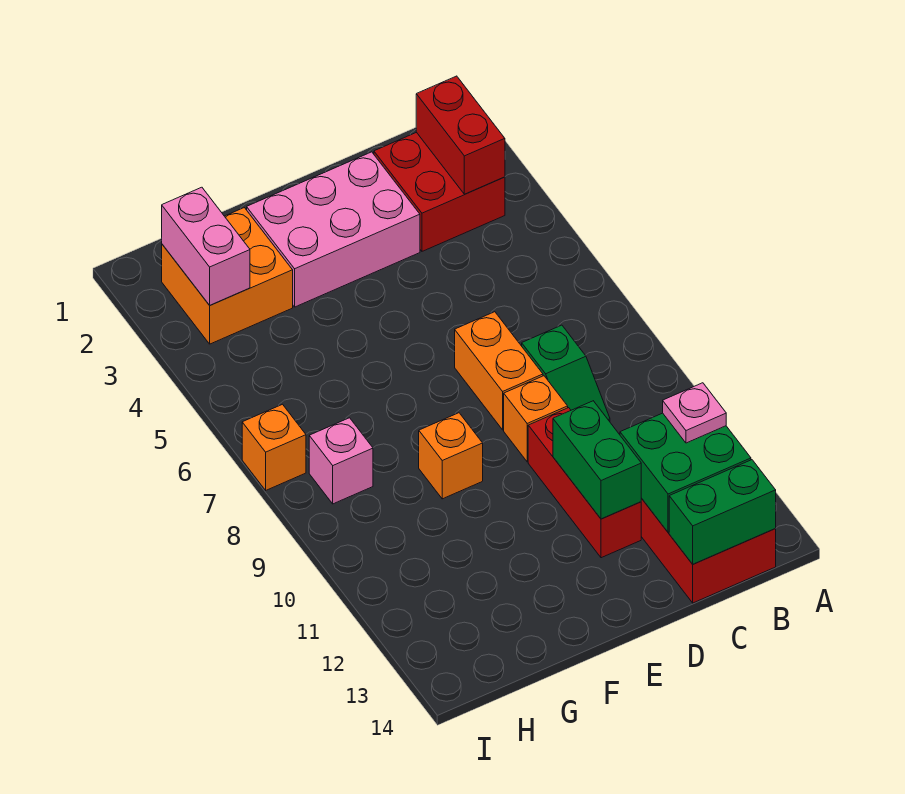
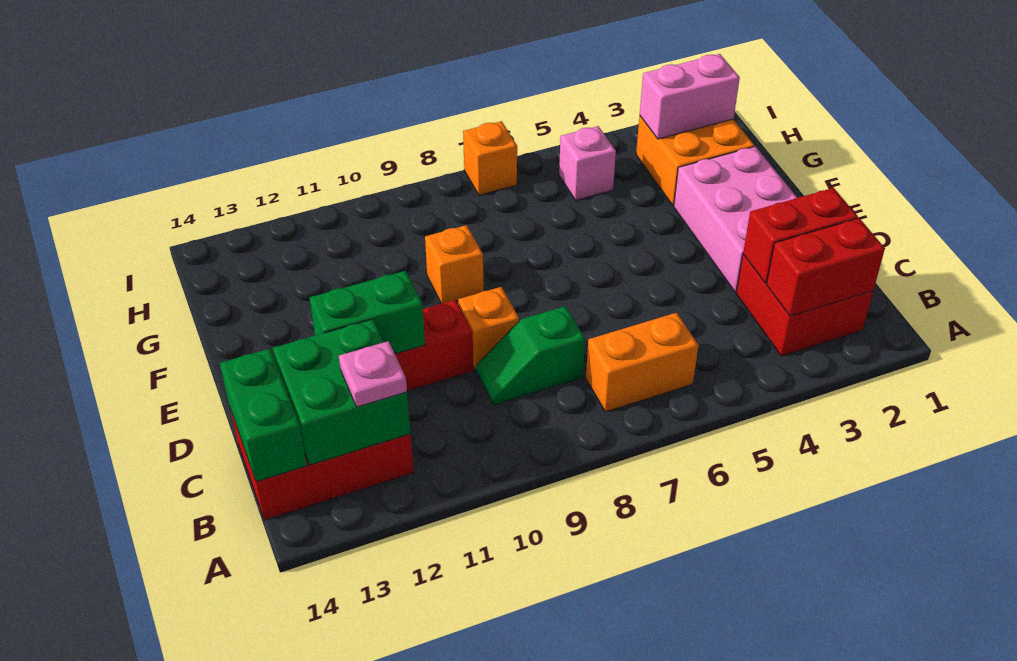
none -> red brick C2:C3 level 2
orange brick D7:D8 level 1 -> orange brick B6:B7 level 1
pink brick H8 level 1 -> pink brick H5 level 1

